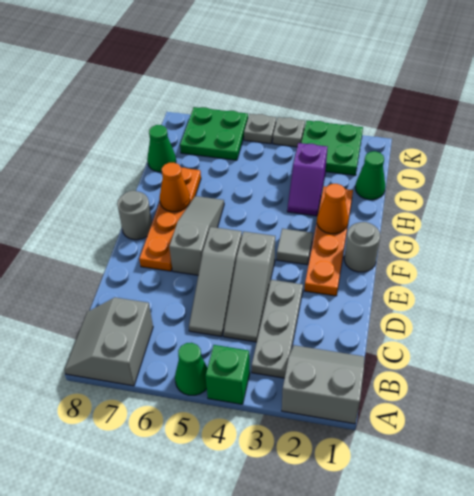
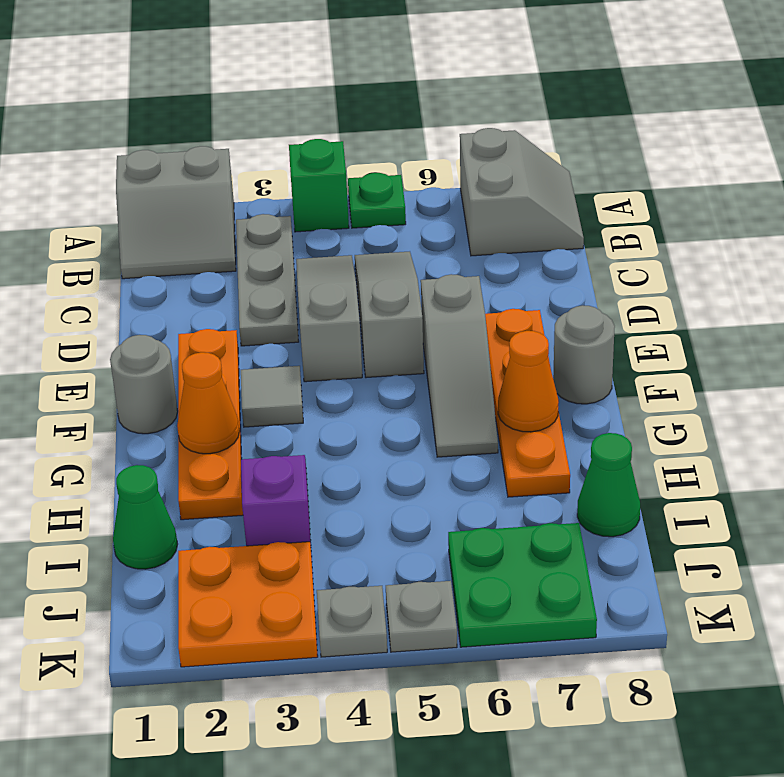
green cone A5 level 1 -> green plate A5 level 1
green plate J2:K3 level 1 -> orange plate J2:K3 level 1

